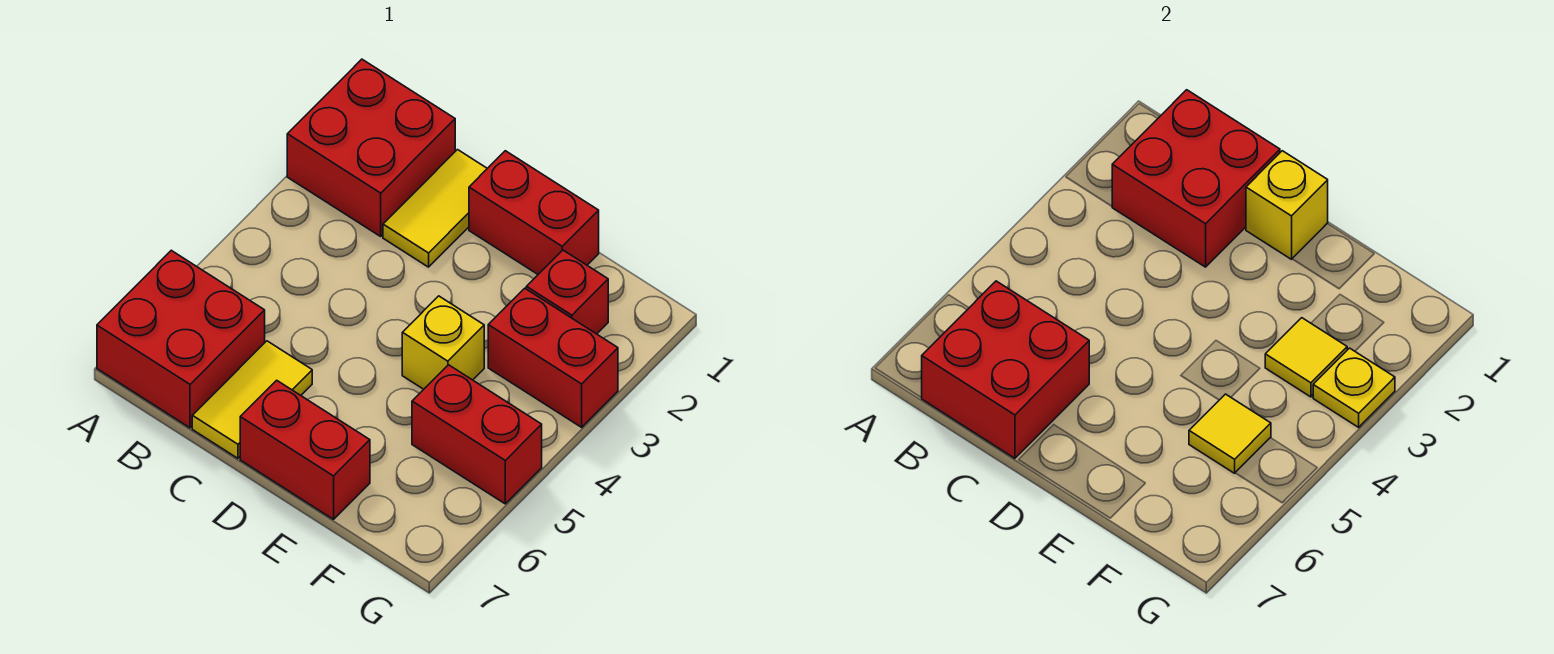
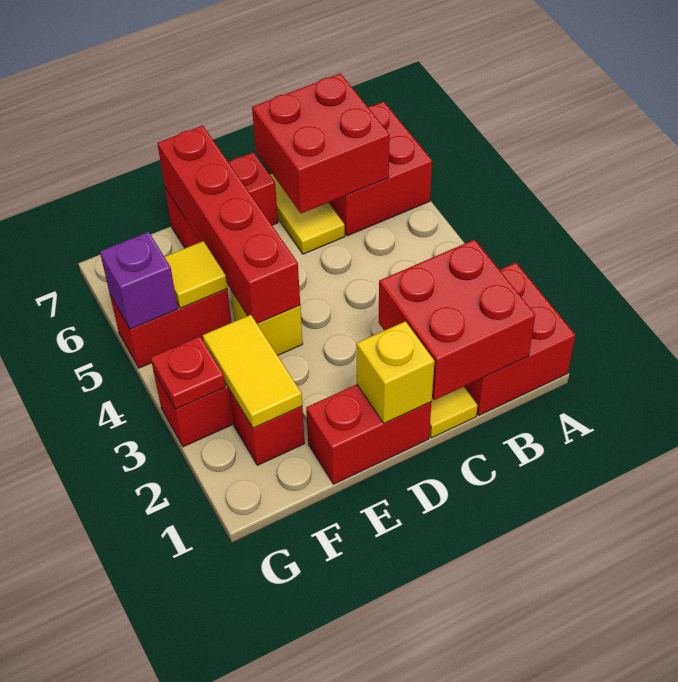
none -> red brick E4:E7 level 2
yellow tile F3 level 2 -> yellow tile F2:F3 level 2
yellow plate G3 level 2 -> red plate G3 level 2
none -> purple brick G5 level 2

